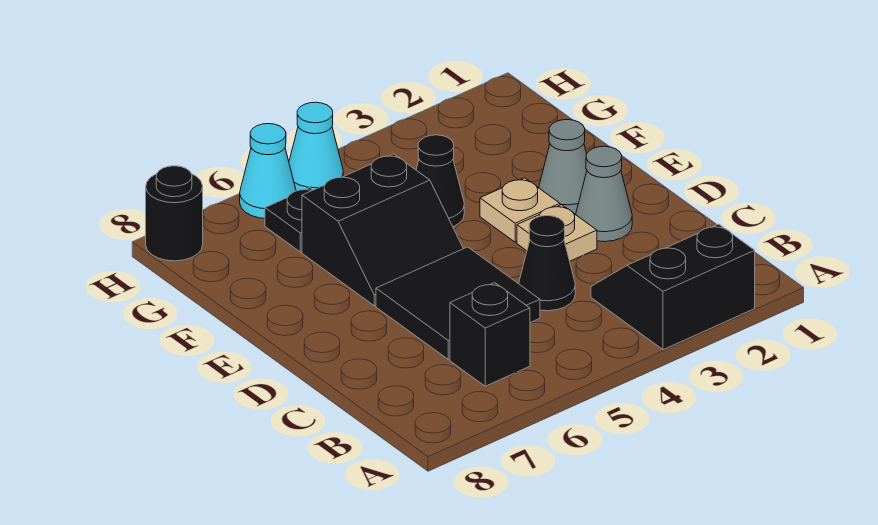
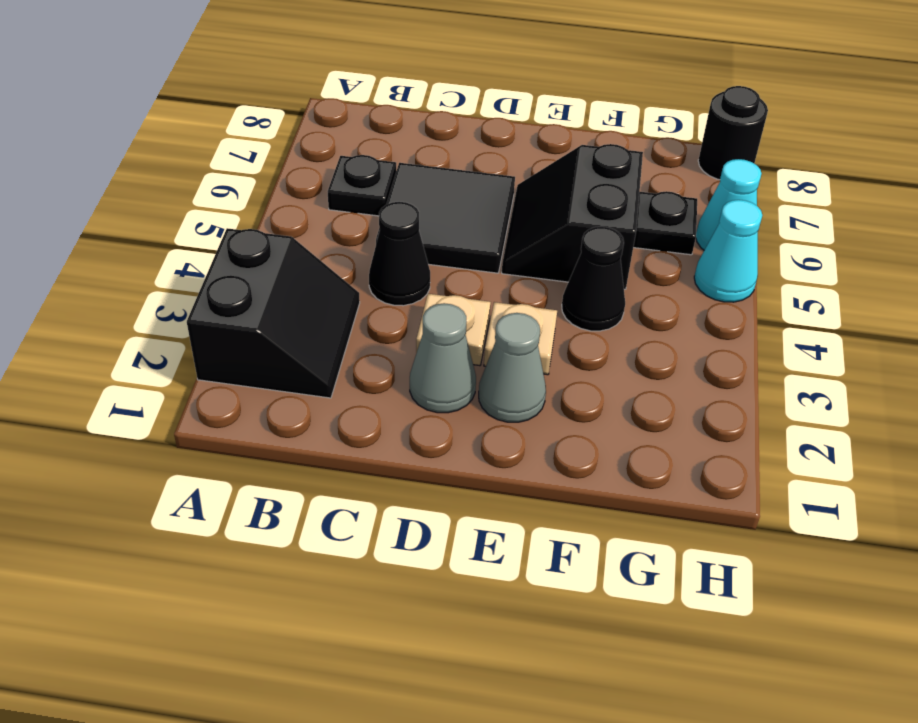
black brick B6 level 1 -> black plate B6 level 1

